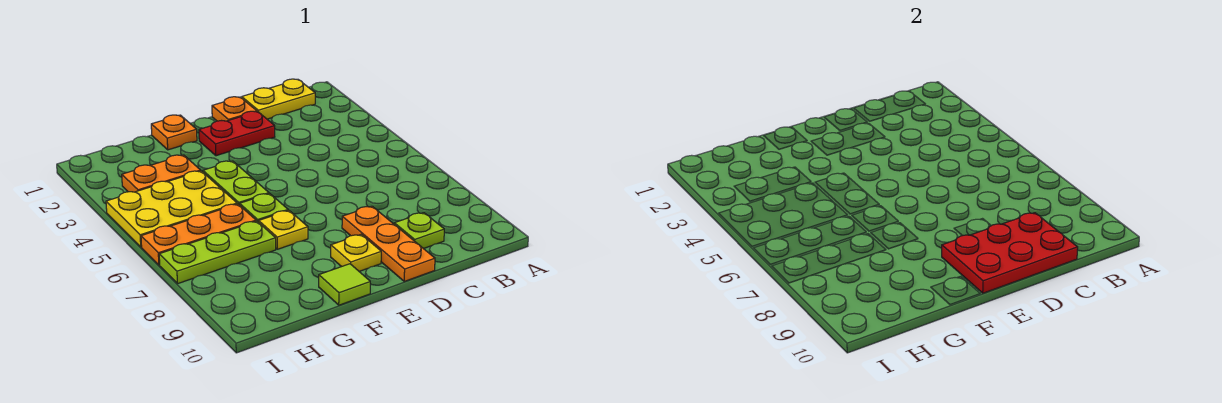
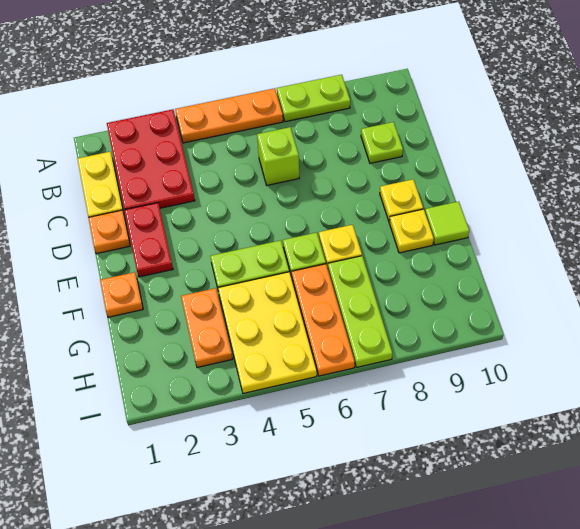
none -> lime plate A7:A8 level 1
none -> lime brick C6 level 1
red plate C9:E10 level 2 -> red plate A2:C3 level 1
orange plate D8:D10 level 1 -> orange plate A4:A6 level 1
none -> yellow plate F9 level 1

